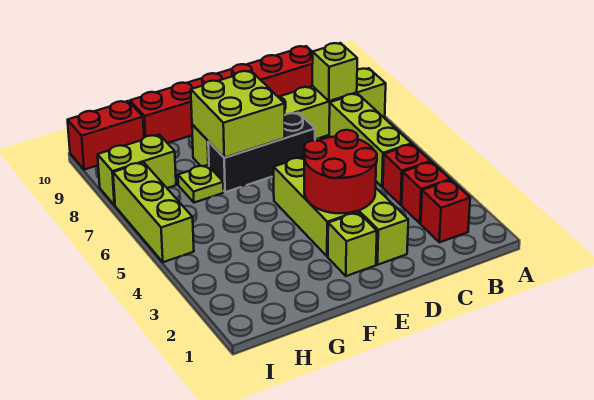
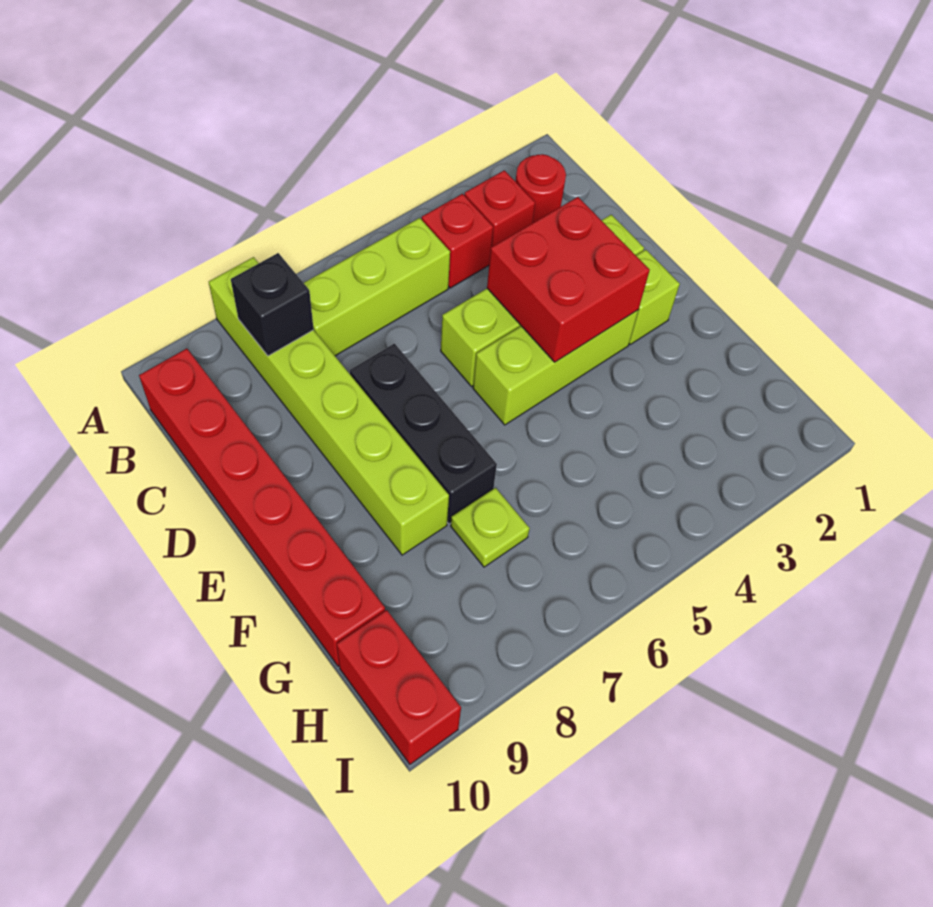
red brick B2 level 1 -> red round brick B2 level 1
lime brick B8 level 2 -> black brick B8 level 2
red round brick D3:E4 level 2 -> red brick D3:E4 level 2
lime brick E7:F8 level 2 -> none
lime brick H8:I8 level 1 -> none
lime brick I5:I7 level 1 -> none

